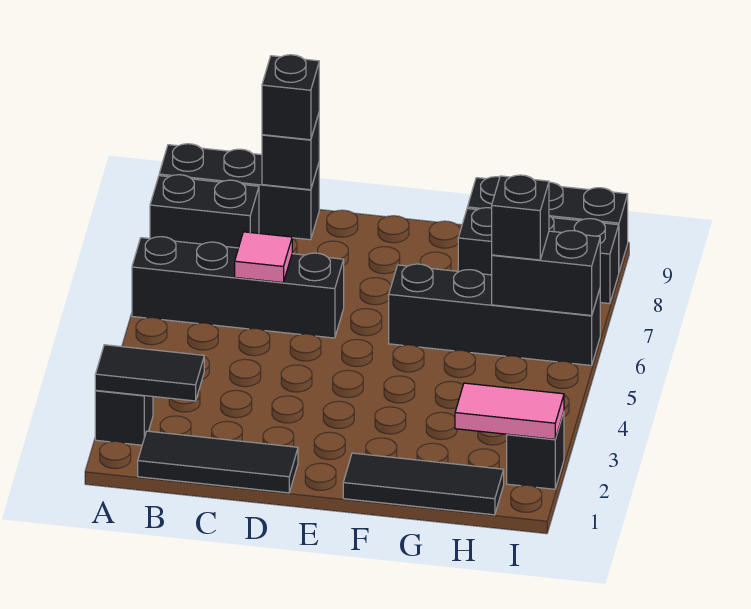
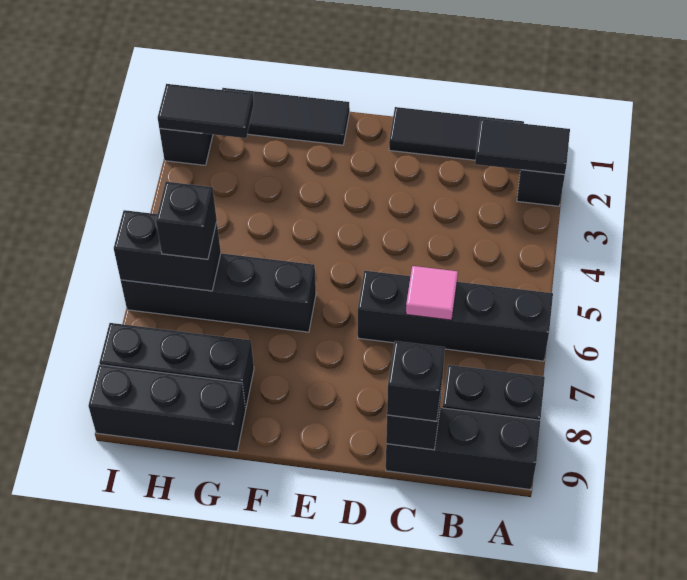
pink tile H2:I2 level 2 -> black tile H2:I2 level 2

